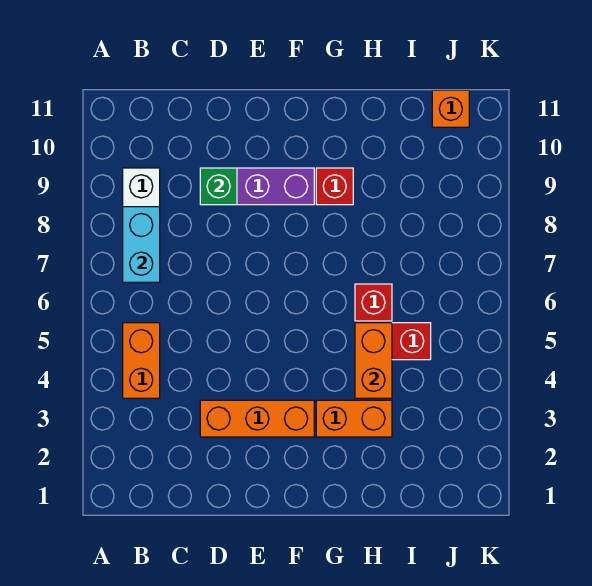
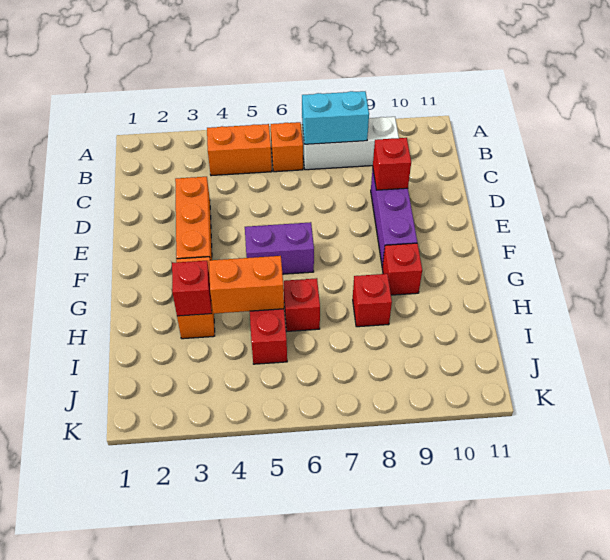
green brick D9 level 2 -> red brick D9 level 2
none -> purple brick F5:F6 level 1
none -> red brick H3 level 2
none -> red brick H8 level 1
orange brick J11 level 1 -> orange brick B6 level 1

